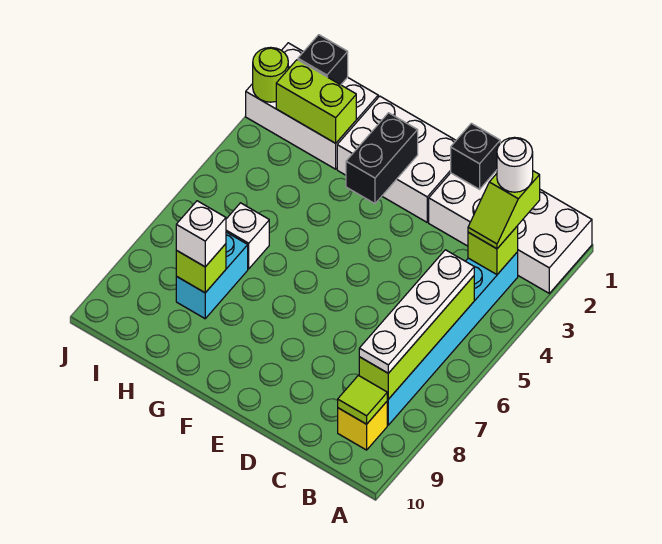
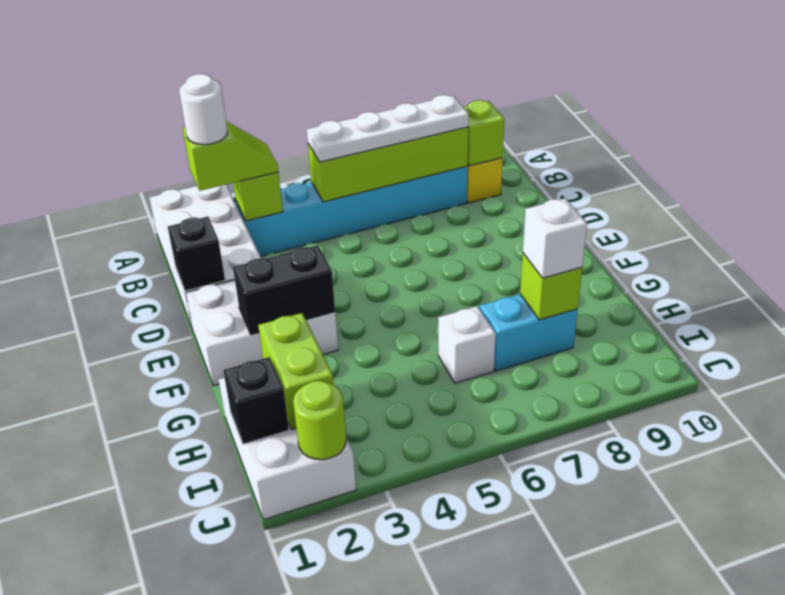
lime tile B9 level 2 -> lime brick B9 level 2
white brick E1:G2 level 1 -> white brick E1:F3 level 1

